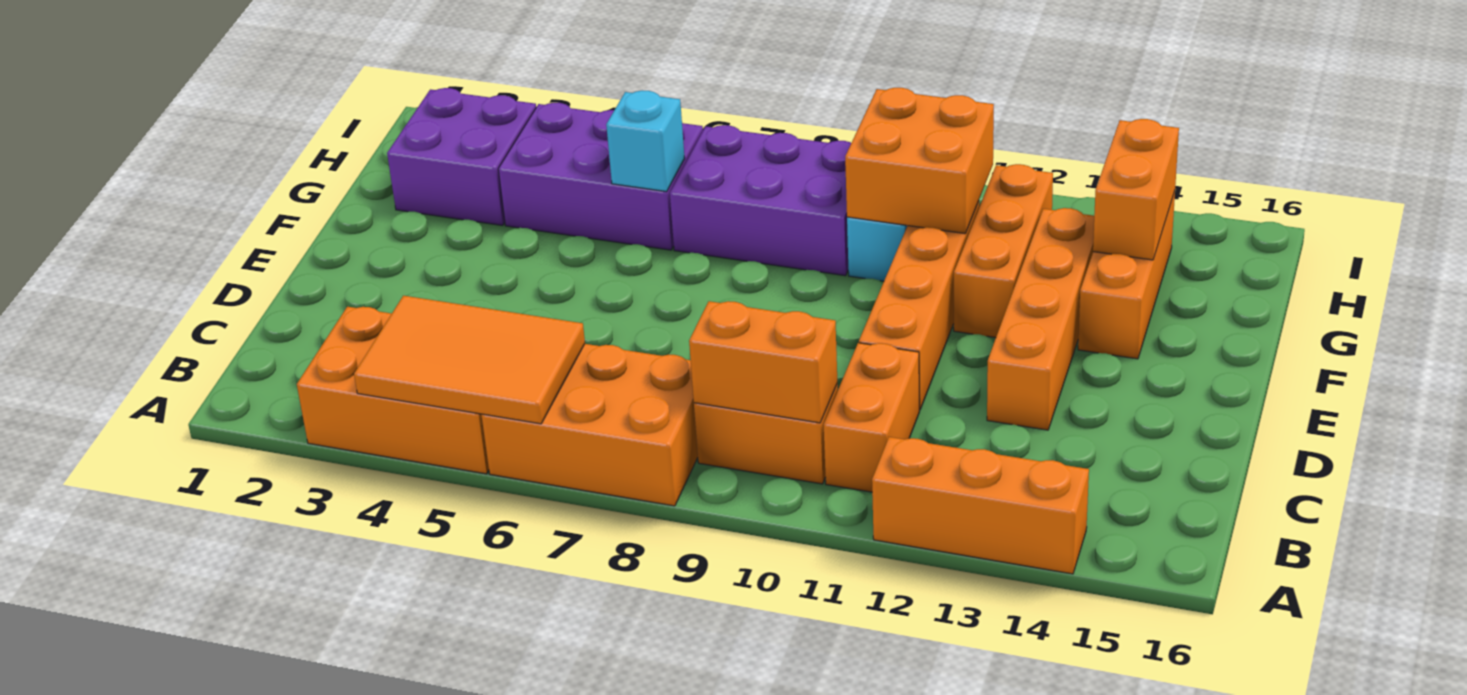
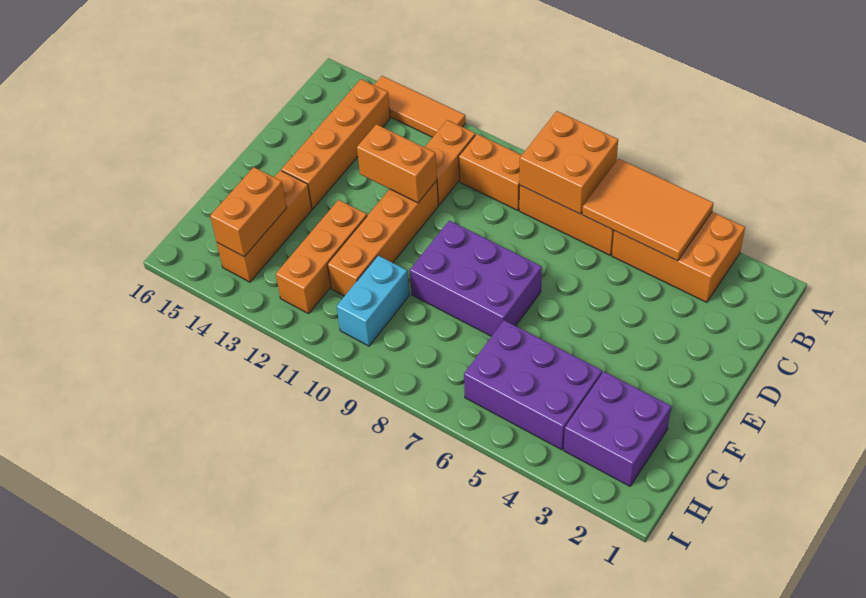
orange brick A12:A14 level 1 -> orange tile A12:A14 level 1
orange brick B9:B10 level 2 -> orange brick D11:D12 level 2
orange brick D13:G13 level 1 -> orange brick B14:E14 level 1
cyan brick G6 level 2 -> none
purple brick G7:H9 level 1 -> purple brick E7:F9 level 1
orange brick G10:H11 level 2 -> orange brick A7:B8 level 2

